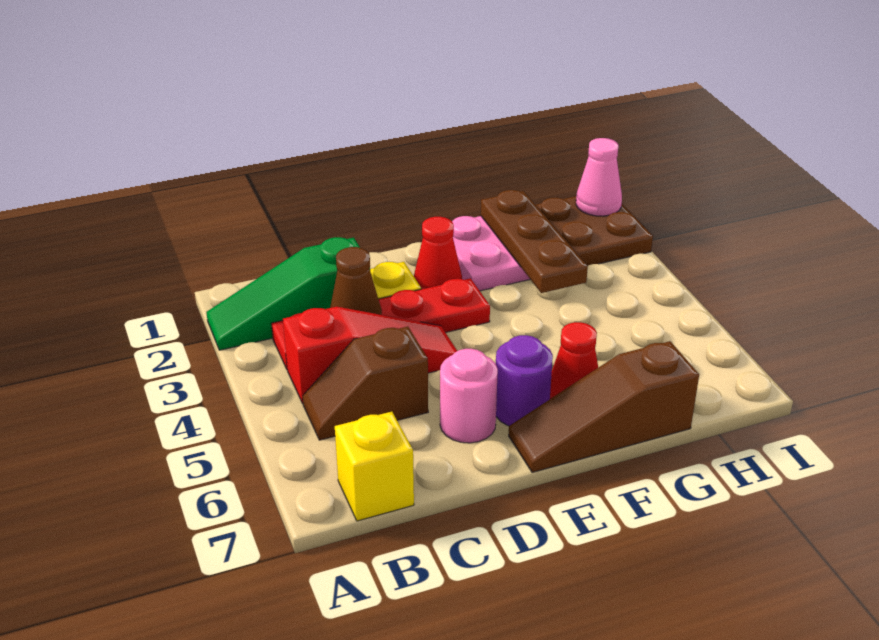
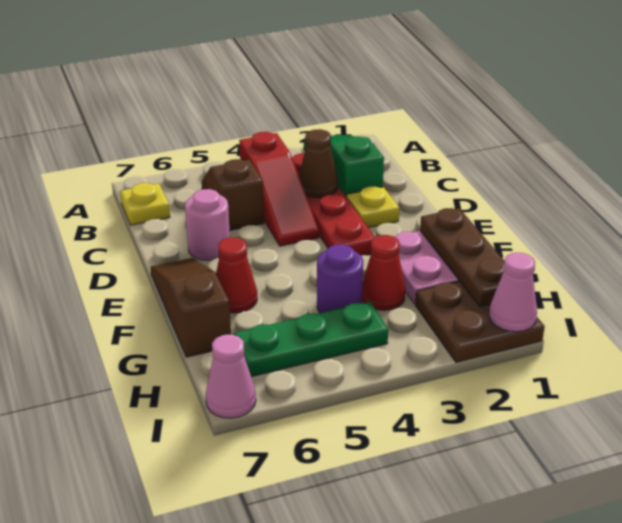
yellow brick B7 level 1 -> yellow plate B7 level 1
red cone E2 level 1 -> red cone G3 level 1
purple round brick E6 level 1 -> purple round brick G4 level 1
brown plate G1:G3 level 2 -> brown plate F1:H1 level 2
none -> green plate H4:H6 level 1
none -> pink cone I7 level 1

